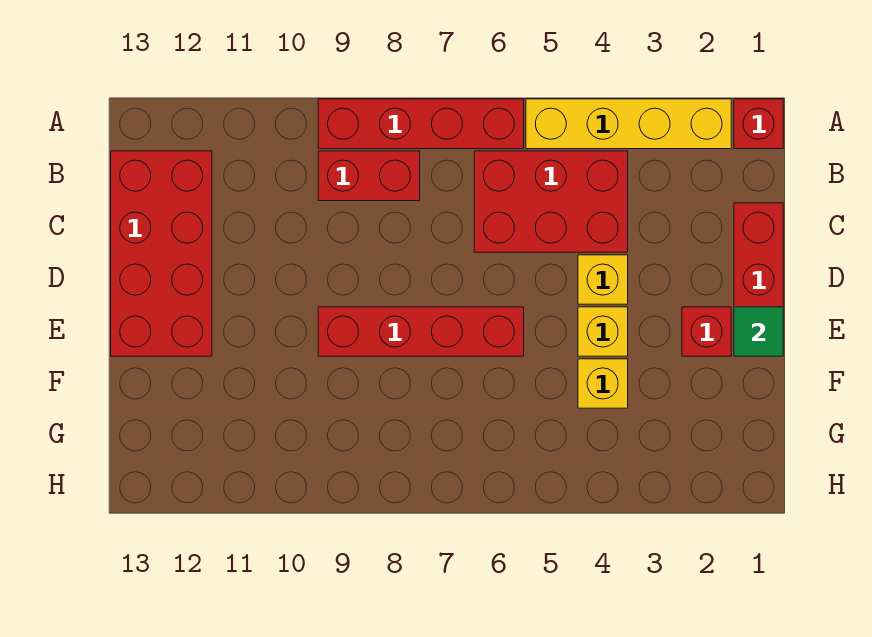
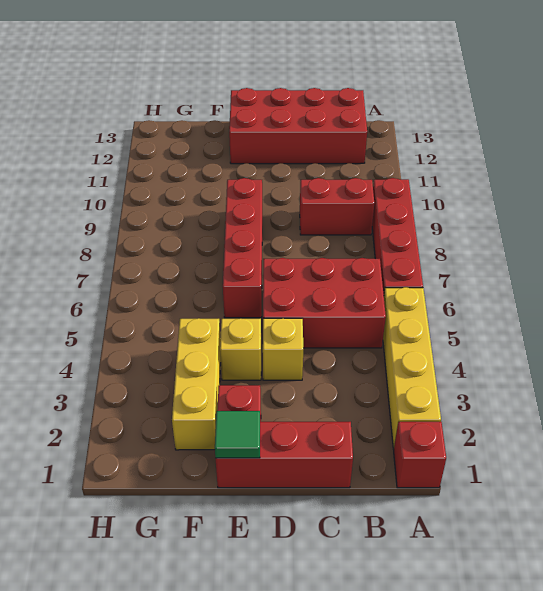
red brick B4:C6 level 1 -> red brick B5:D6 level 1
red brick B8:B9 level 1 -> red brick B9:C9 level 1
yellow brick F4 level 1 -> yellow brick F2:F4 level 1

